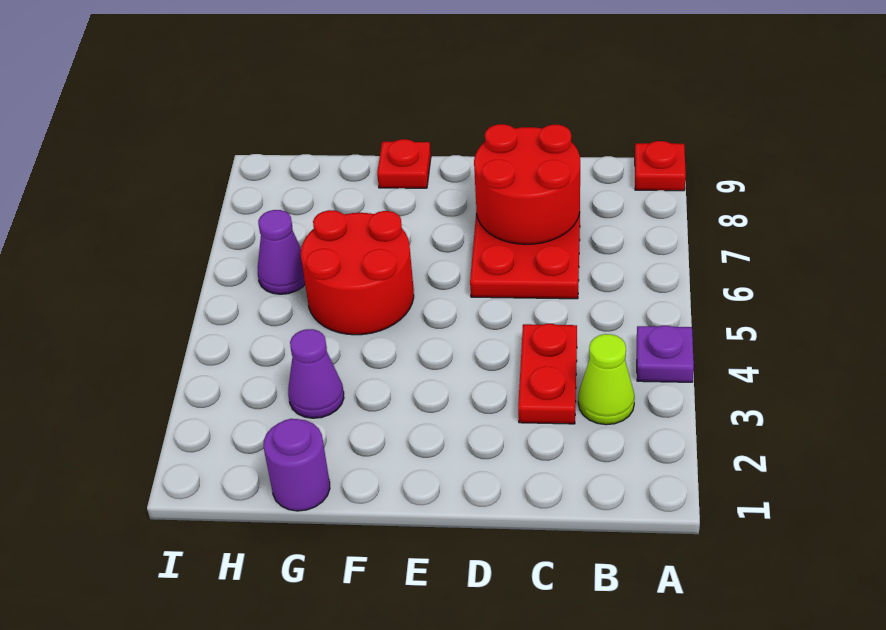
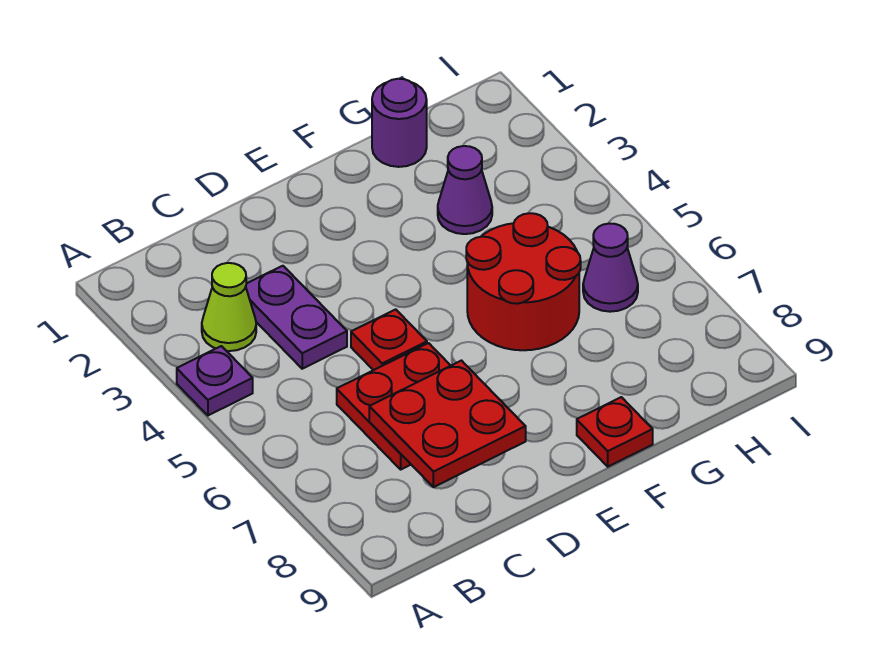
red plate A9 level 1 -> red plate D5 level 1
red plate C3:C4 level 1 -> purple plate C3:C4 level 1
red round brick C7:D8 level 2 -> red plate C7:D8 level 2

